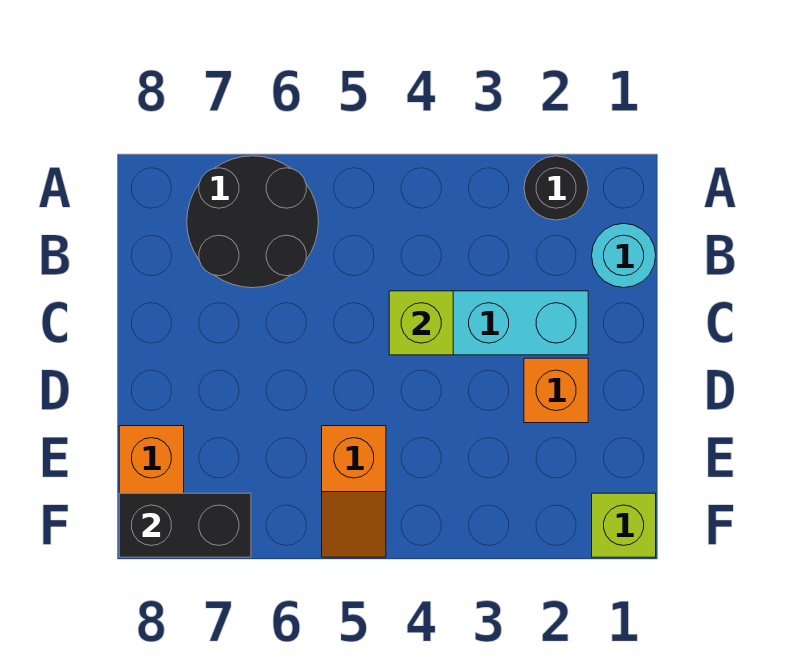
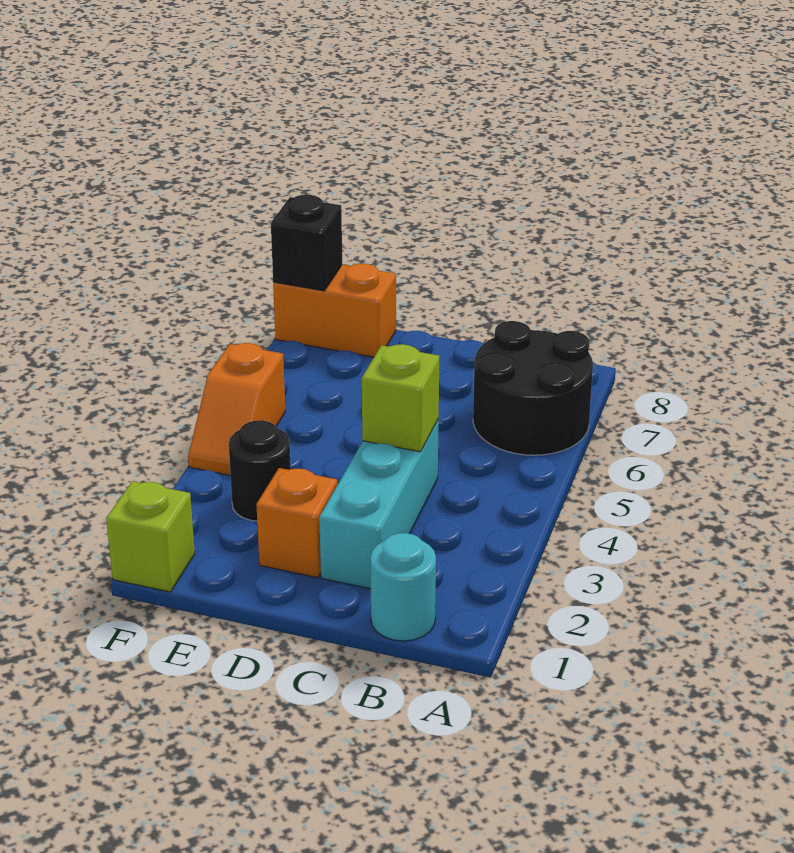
black round brick A2 level 1 -> black round brick E3 level 1
orange slope E5:F5 level 1 top E -> orange slope F4:F5 level 1 top 5
black brick F7:F8 level 2 -> black brick F8 level 2

